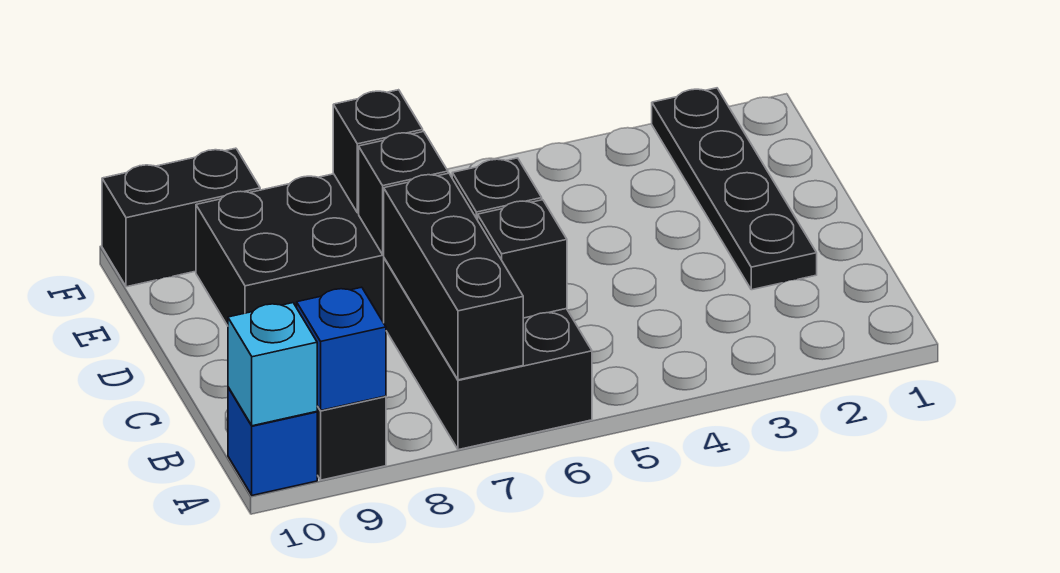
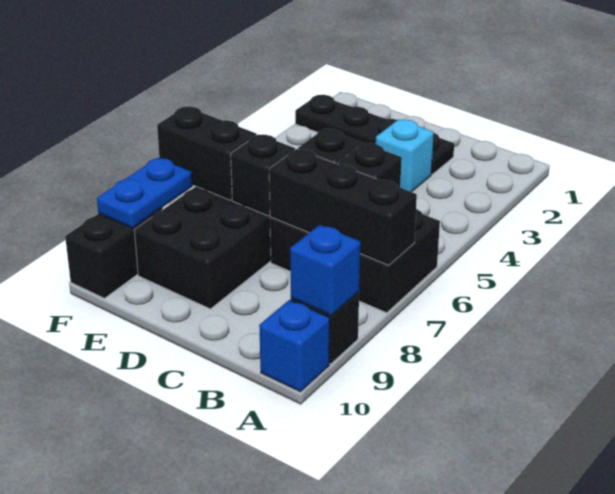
cyan brick A10 level 2 -> cyan brick C3 level 1
black brick E7 level 2 -> black brick E7:F7 level 2
none -> blue plate F8:F9 level 2

